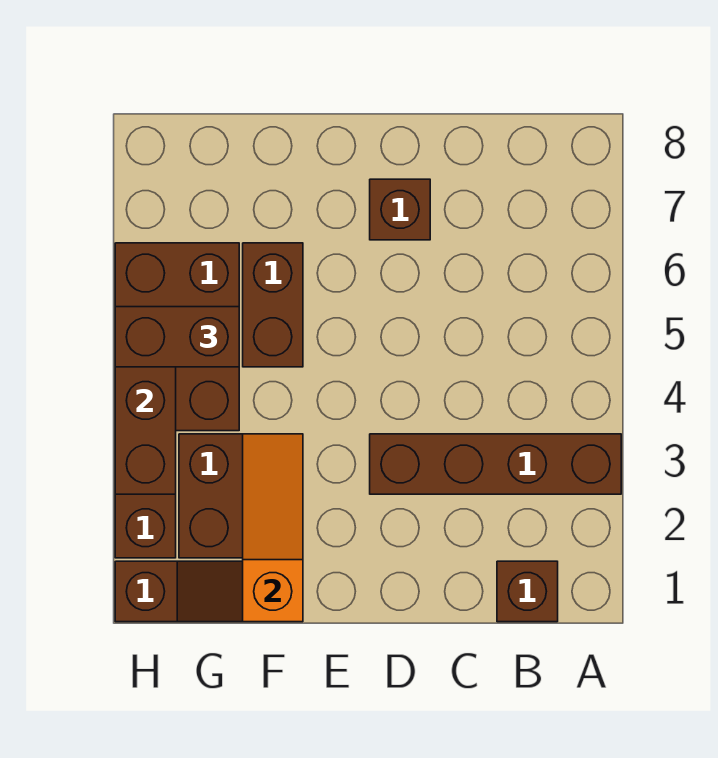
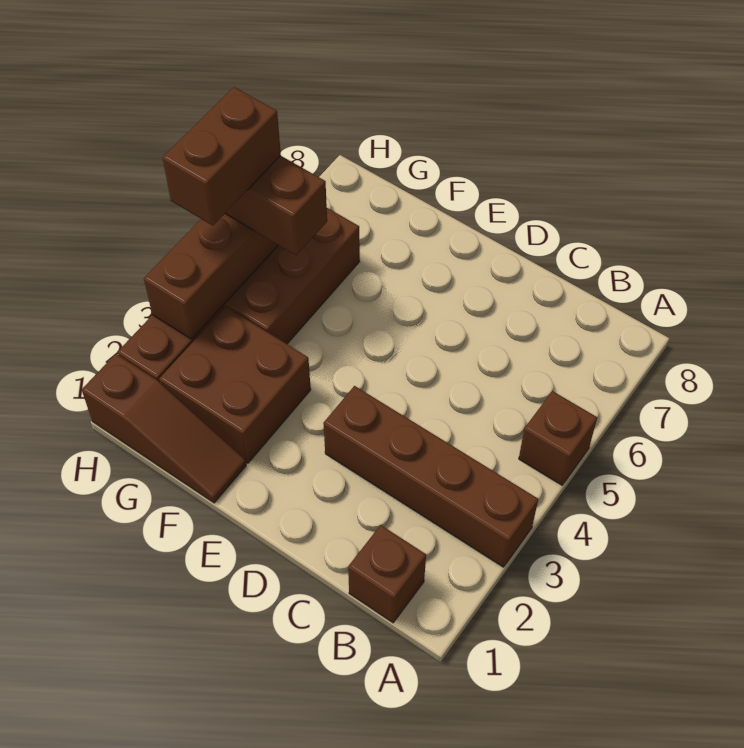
brown brick D7 level 1 -> brown brick A5 level 1
orange slope F1:F3 level 2 top 1 -> none
brown brick F5:F6 level 1 -> brown brick H4:H5 level 4

